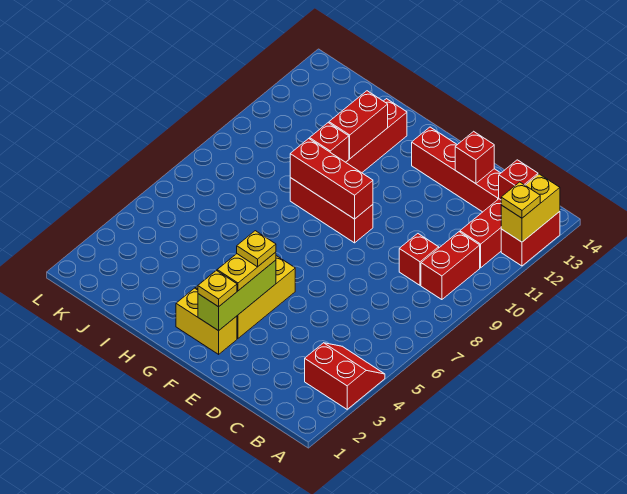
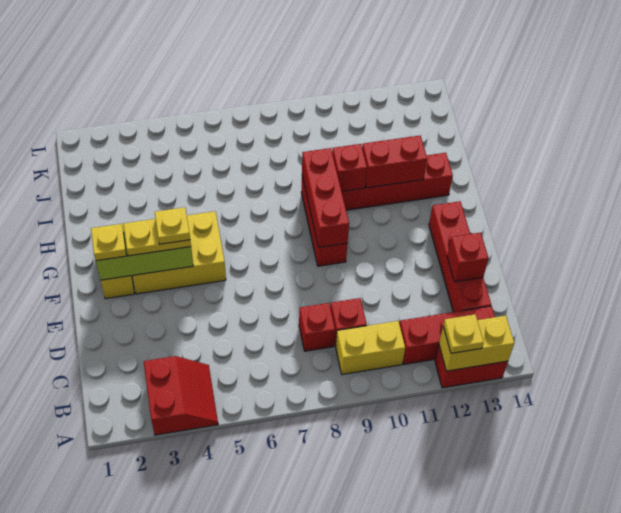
red brick B9:B10 level 1 -> yellow brick B9:B10 level 1
red brick B13 level 2 -> red brick C8 level 1

